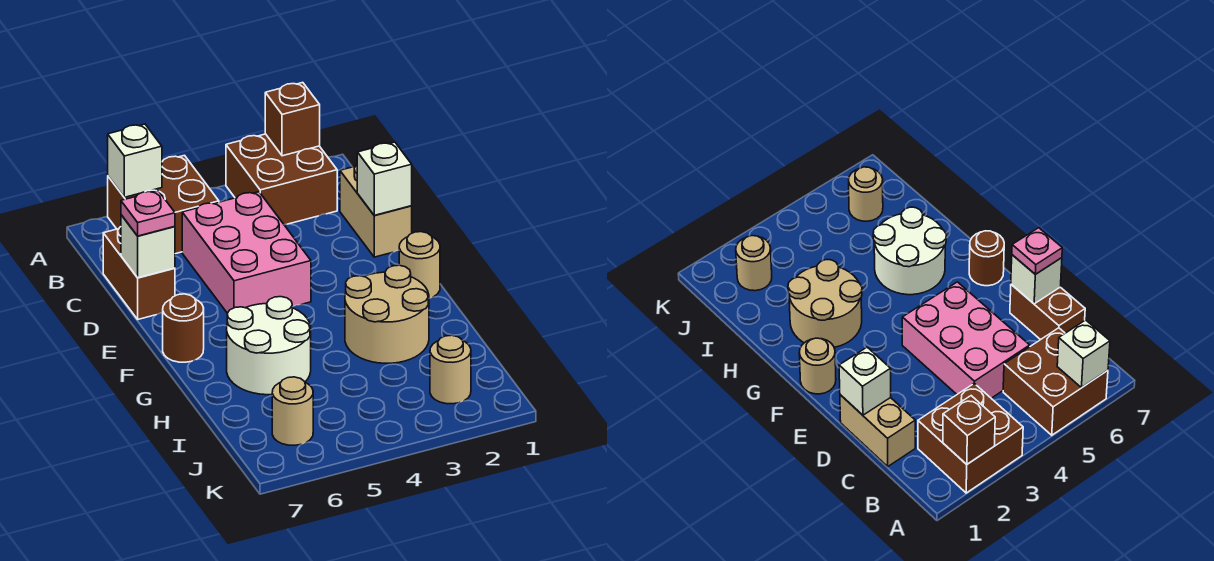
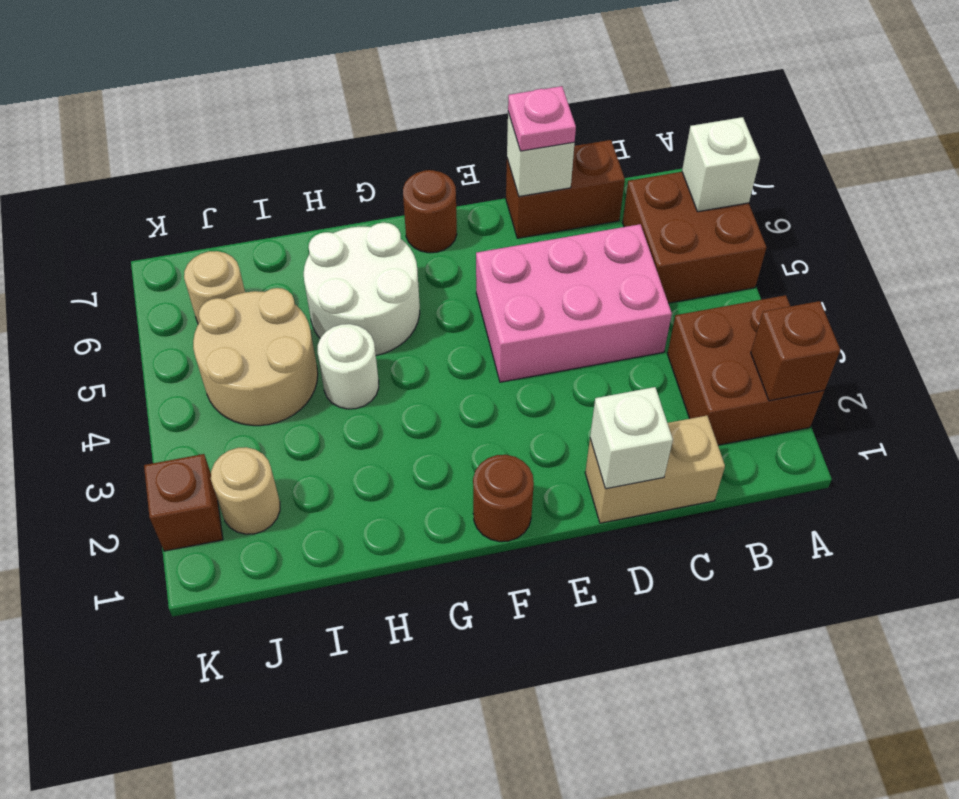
tan round brick F1 level 1 -> brown round brick F1 level 1
tan round brick G2:H3 level 1 -> tan round brick I4:J5 level 1
none -> white round brick H4 level 1
none -> brown brick K2 level 1

